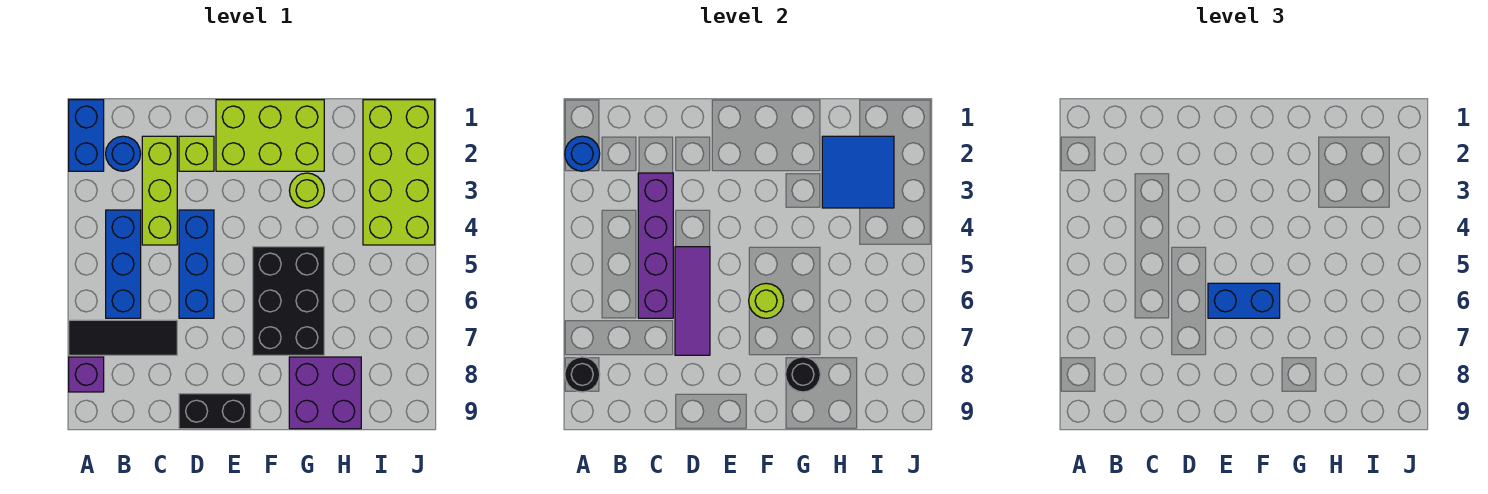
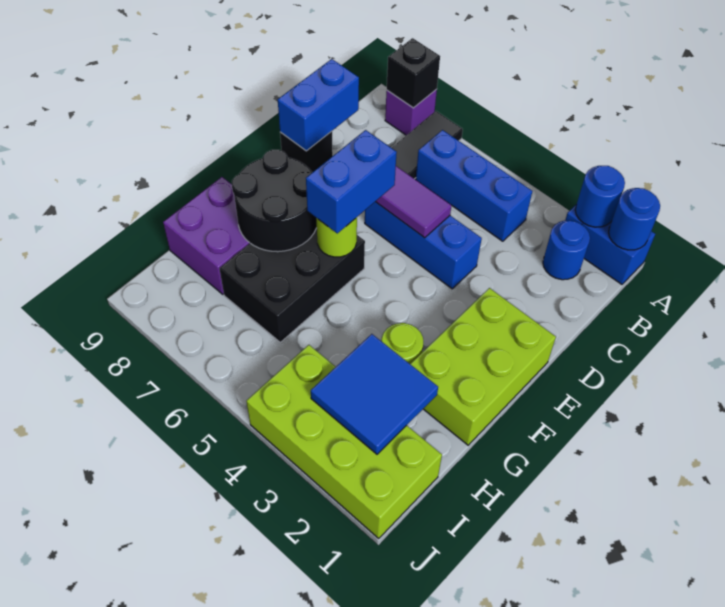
none -> blue round brick A1 level 2
black round brick A8 level 2 -> black brick A8 level 2
lime brick C2:C4 level 1 -> none
purple brick C3:C6 level 2 -> none
none -> blue brick C9:D9 level 2
lime brick D2 level 1 -> none
black brick D9:E9 level 1 -> black brick D9 level 1
black brick F5:G7 level 1 -> black brick F6:H7 level 1
black round brick G8 level 2 -> black round brick F7:G8 level 2

